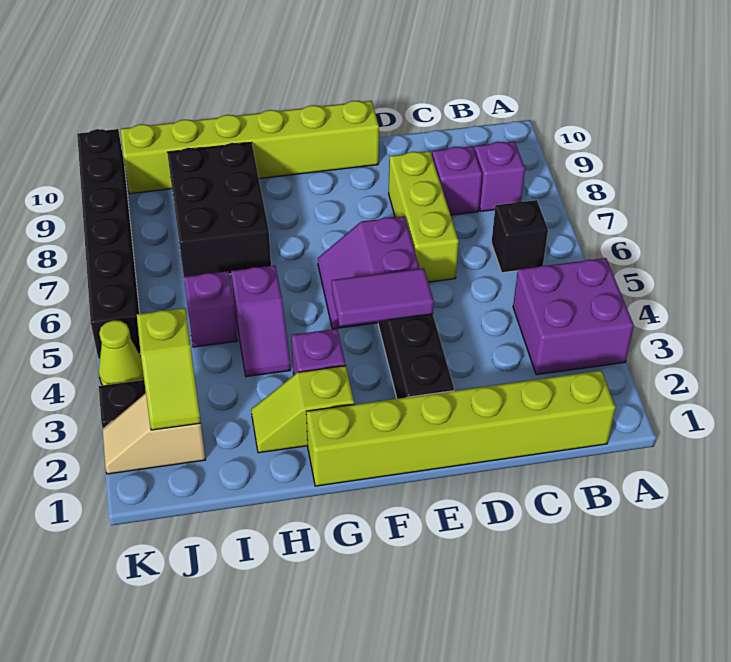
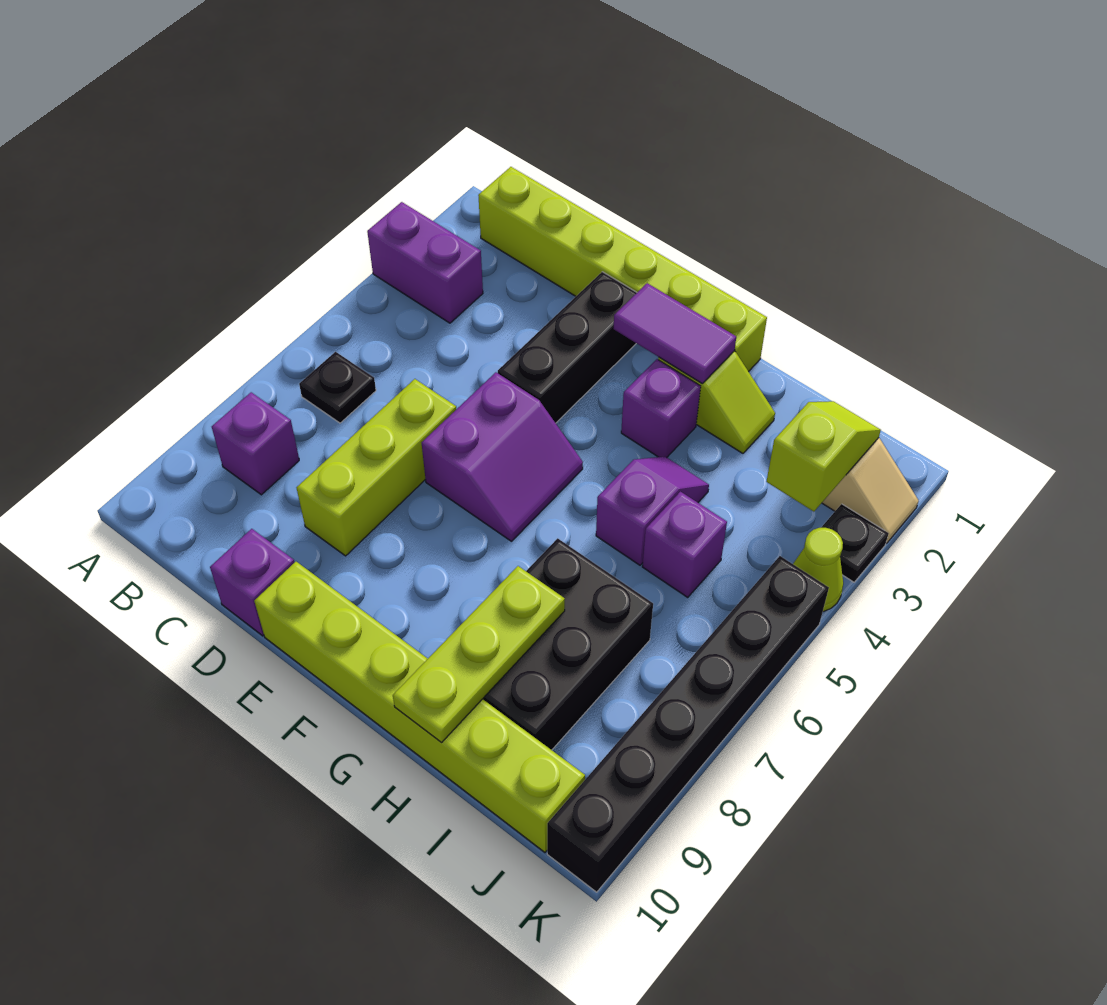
purple brick A3:B4 level 1 -> purple brick A3:B3 level 1
black brick B6 level 1 -> black plate B6 level 1
purple brick C8 level 1 -> purple brick D10 level 1
purple tile E4:F4 level 2 -> purple tile F2:G2 level 2
none -> lime plate H8:H10 level 2

